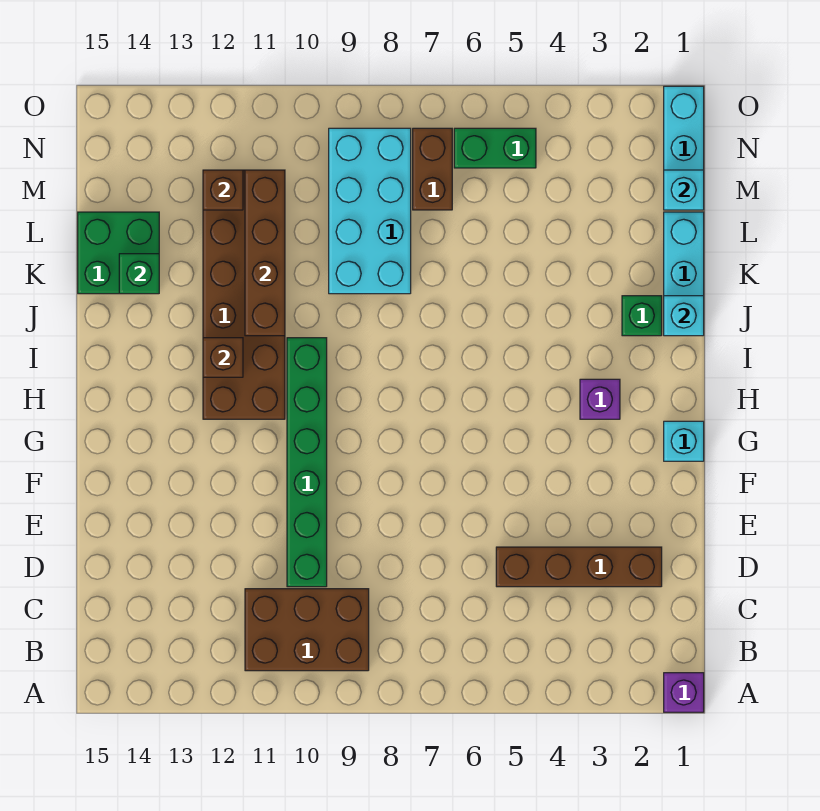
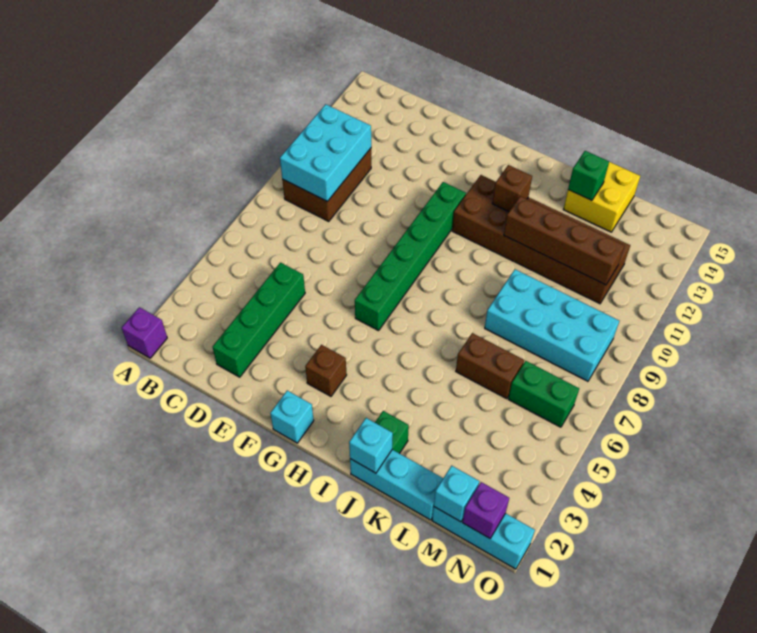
none -> cyan brick B9:C11 level 2
brown brick D2:D5 level 1 -> green brick D2:D5 level 1
green brick D10:I10 level 1 -> green brick G6:G11 level 1
purple brick H3 level 1 -> purple brick N1 level 2
green brick K14:L15 level 1 -> yellow brick K14:L15 level 1
brown brick M7:N7 level 1 -> brown brick K6:L6 level 1
brown brick M12 level 2 -> brown brick G3 level 1
green brick N5:N6 level 1 -> green brick M6:N6 level 1

